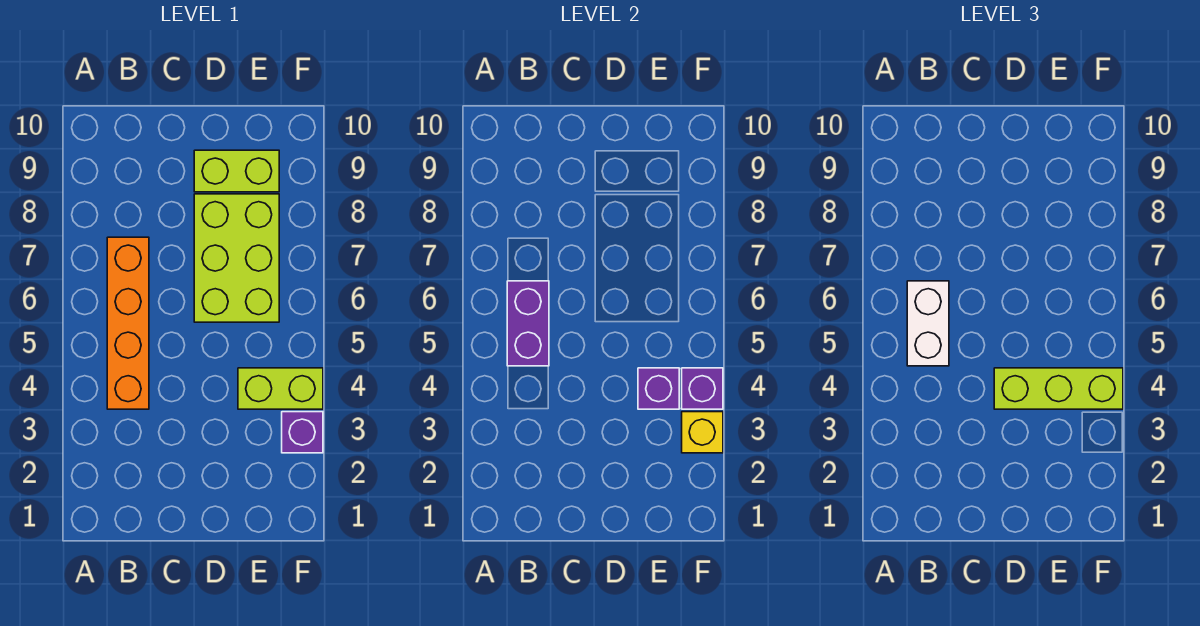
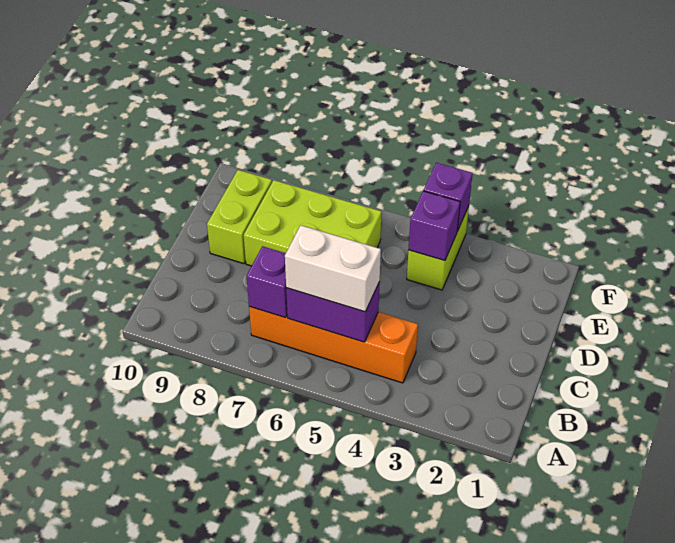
lime brick D4:F4 level 3 -> none
purple brick F3 level 1 -> purple brick B7 level 2
yellow brick F3 level 2 -> none

